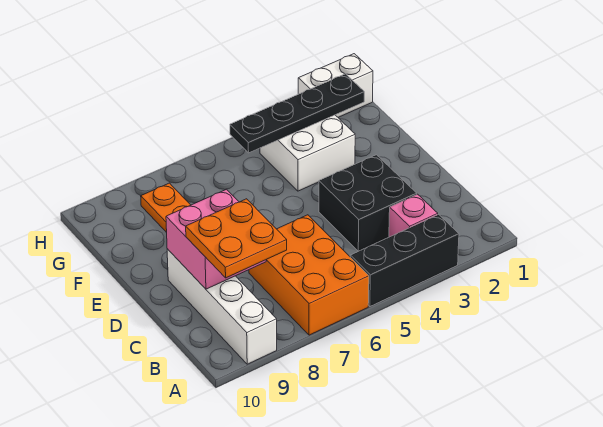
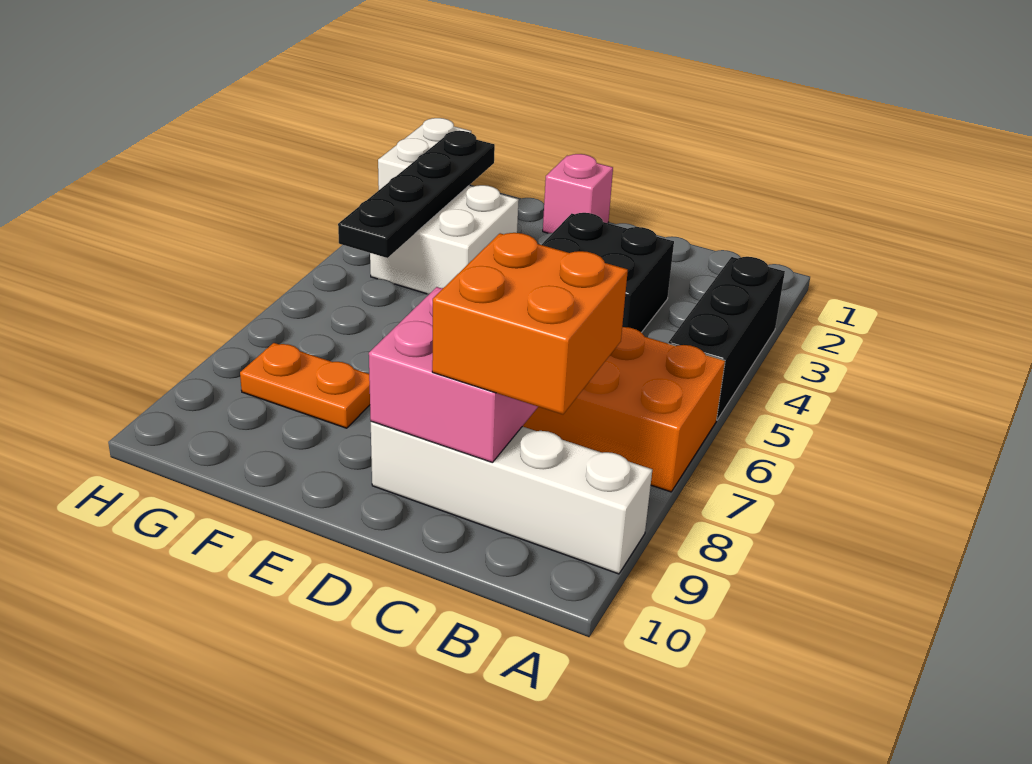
pink brick B3 level 1 -> pink brick E1 level 1
orange plate B8:C9 level 3 -> orange brick B8:C9 level 3

